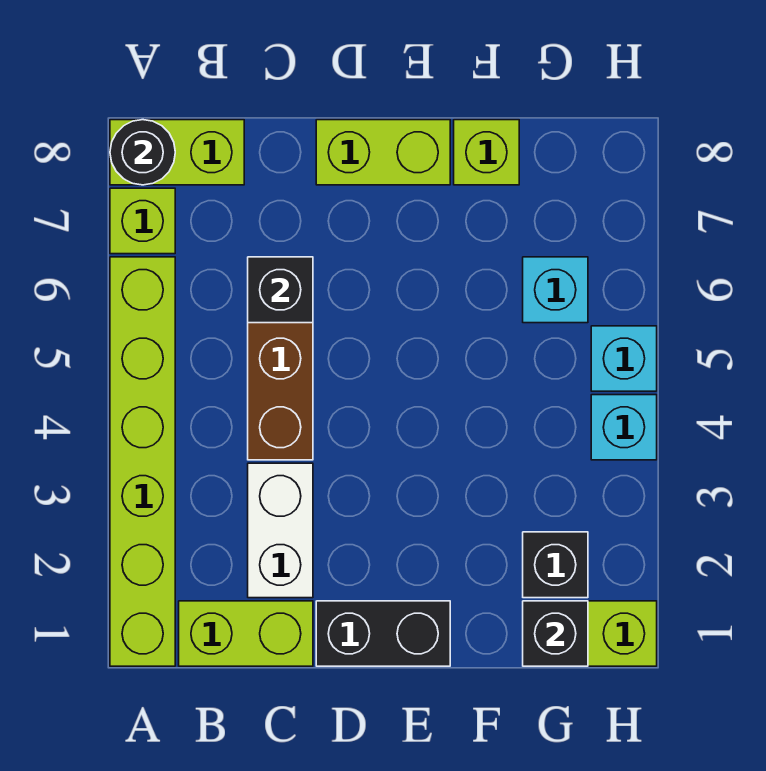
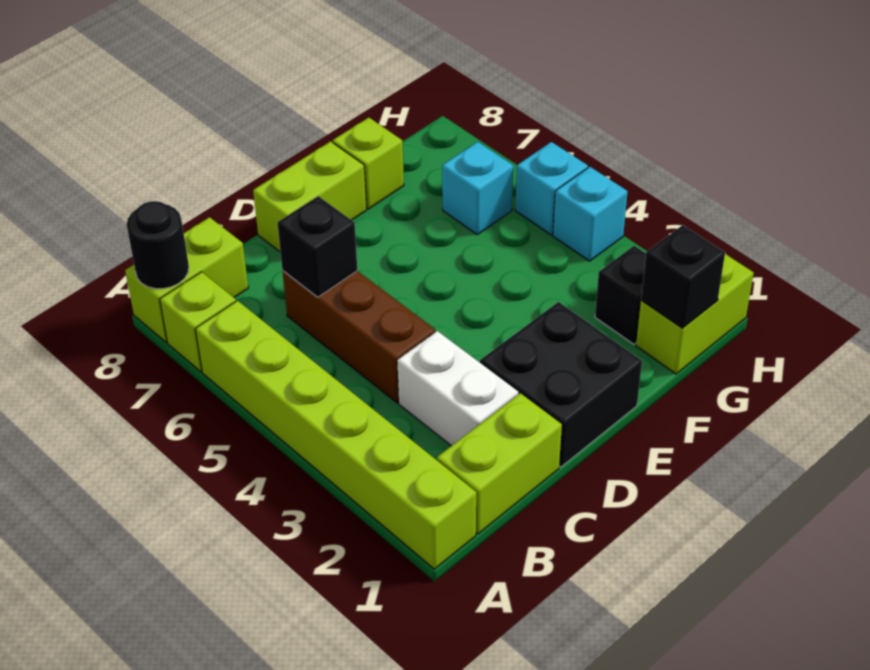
black brick D1:E1 level 1 -> black brick D1:E2 level 1

